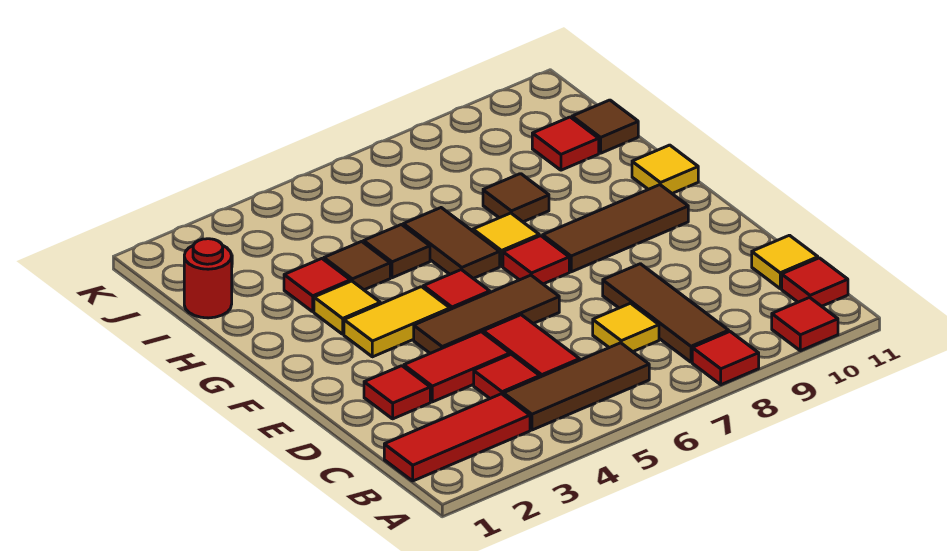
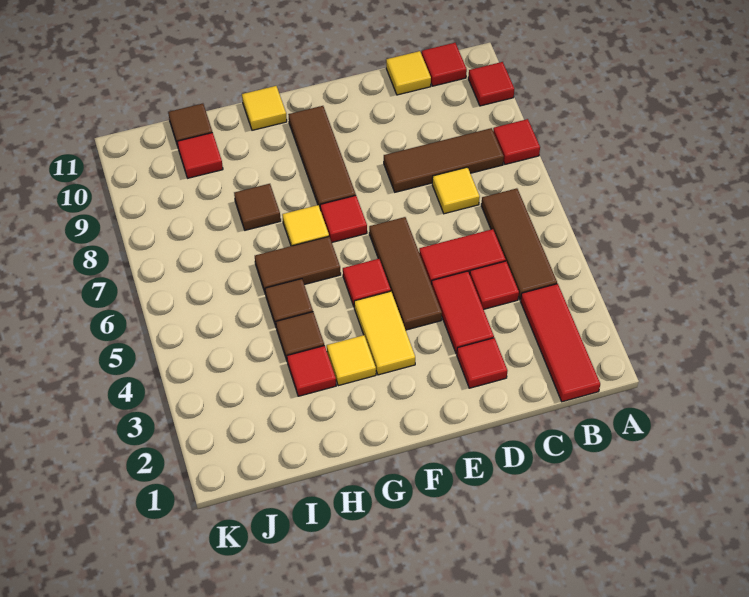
red round brick I1 level 1 -> none

